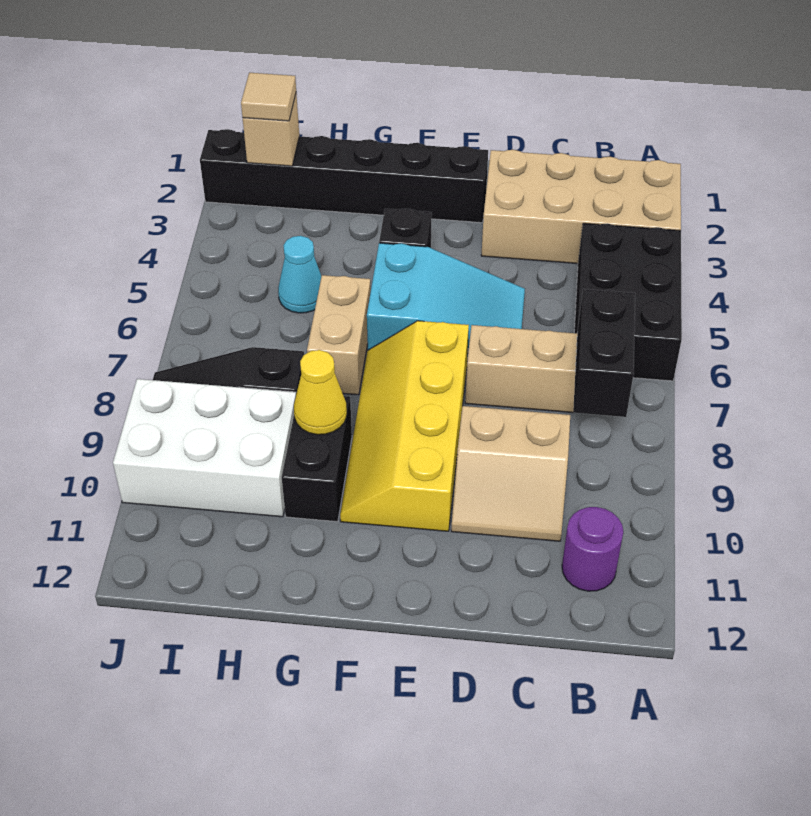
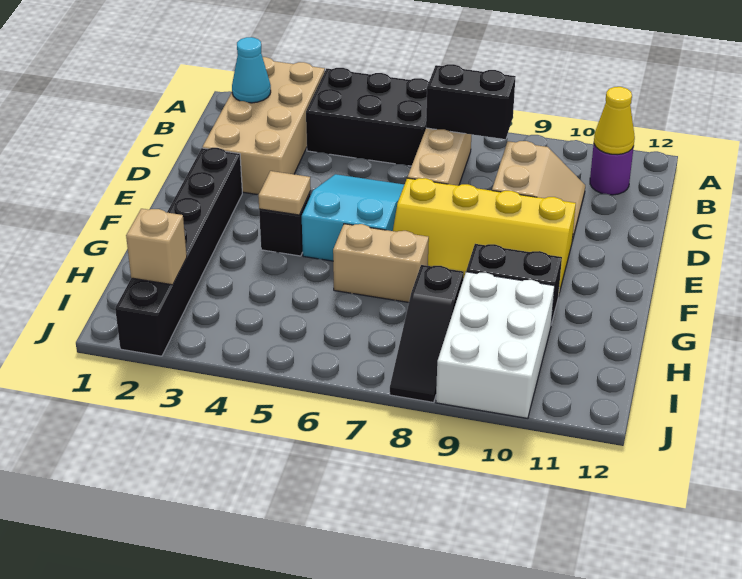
yellow cone G9 level 2 -> yellow cone B11 level 2
cyan cone H5 level 1 -> cyan cone B2 level 2
tan tile I2 level 3 -> tan tile F4 level 2

